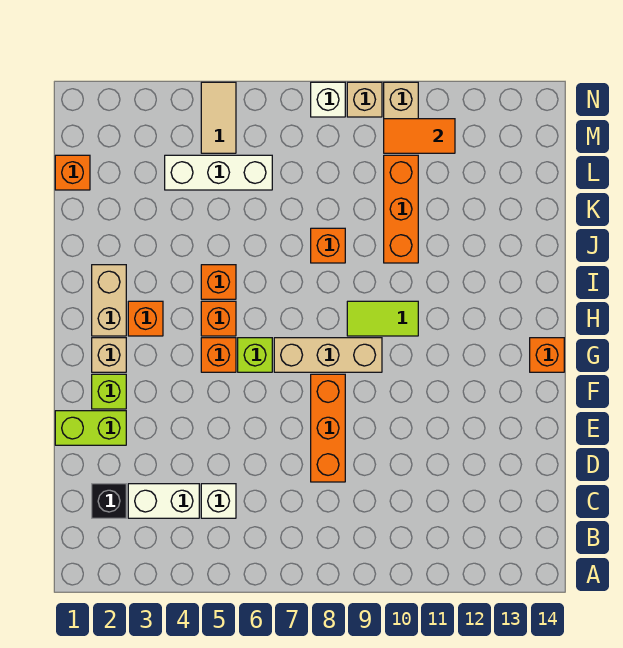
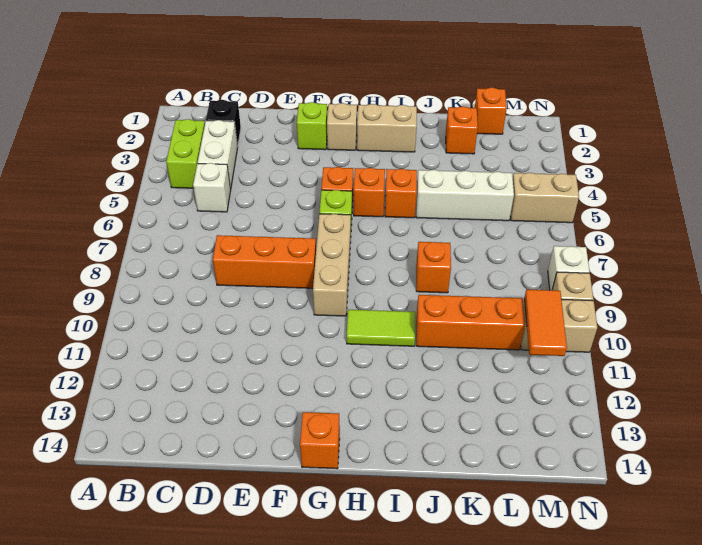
lime brick E1:E2 level 1 -> lime brick B3:B4 level 1
orange brick H3 level 1 -> orange brick K2 level 1
lime tile H9:H10 level 1 -> lime tile H10:I10 level 1
white brick L4:L6 level 1 -> white brick J5:L5 level 1
tan tile M5:N5 level 1 -> tan brick M5:N5 level 1

